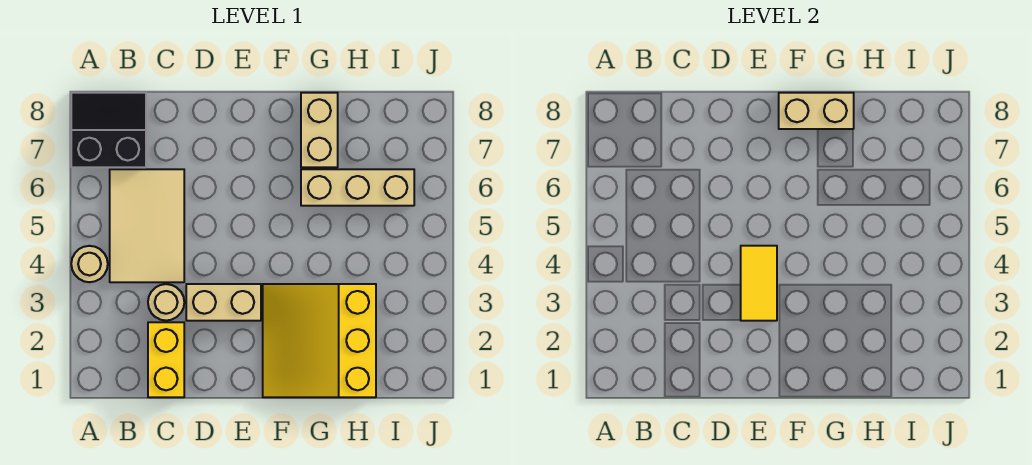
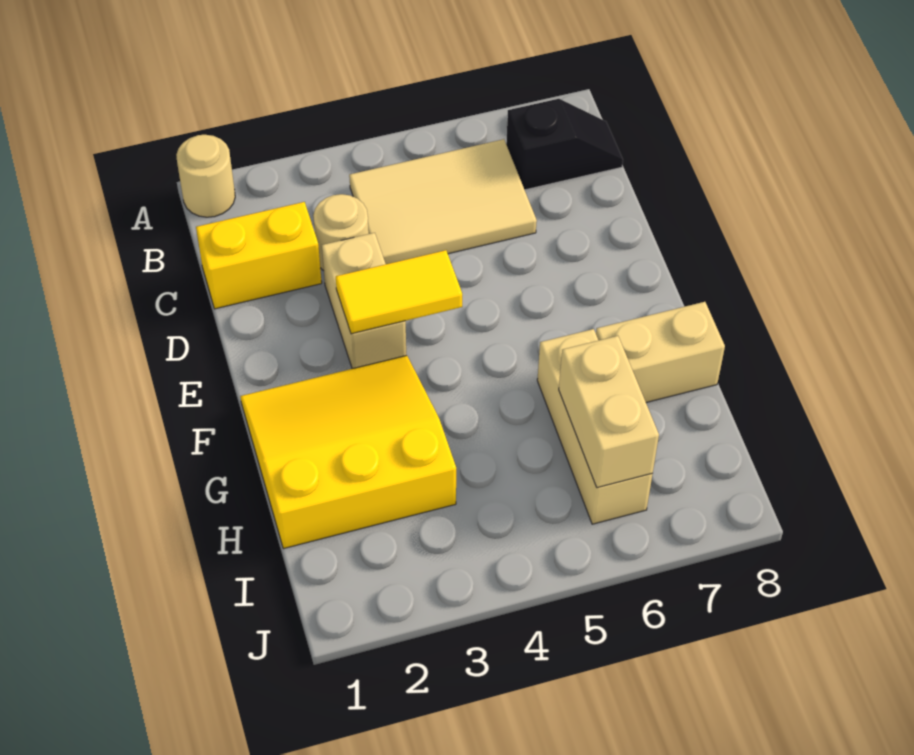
tan round brick A4 level 1 -> tan round brick A1 level 1
black slope A7:B8 level 1 top 7 -> black slope B7:B8 level 1 top 7
tan brick F8:G8 level 2 -> tan brick H6:I6 level 2

